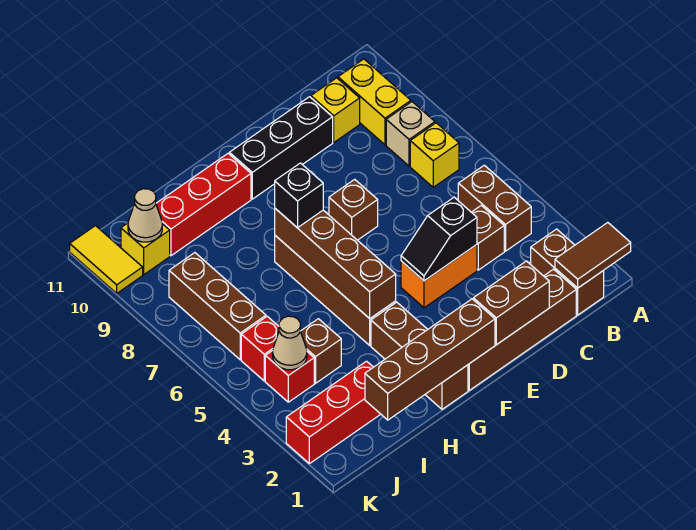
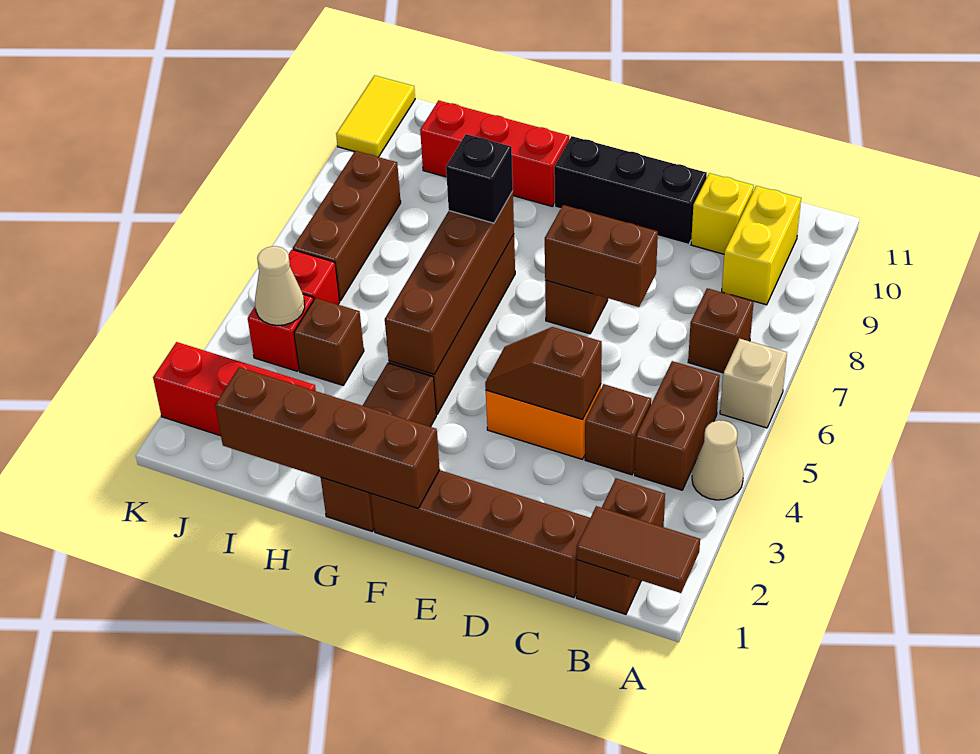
yellow brick B7 level 1 -> brown brick B7 level 1
tan brick B8 level 1 -> tan brick A6 level 1
brown brick D1:E1 level 2 -> brown brick D7:E7 level 2
black slope D4:E4 level 2 top D -> brown slope D4:E4 level 2 top D
yellow brick J10 level 1 -> none
tan cone J10 level 2 -> tan cone A4 level 1

